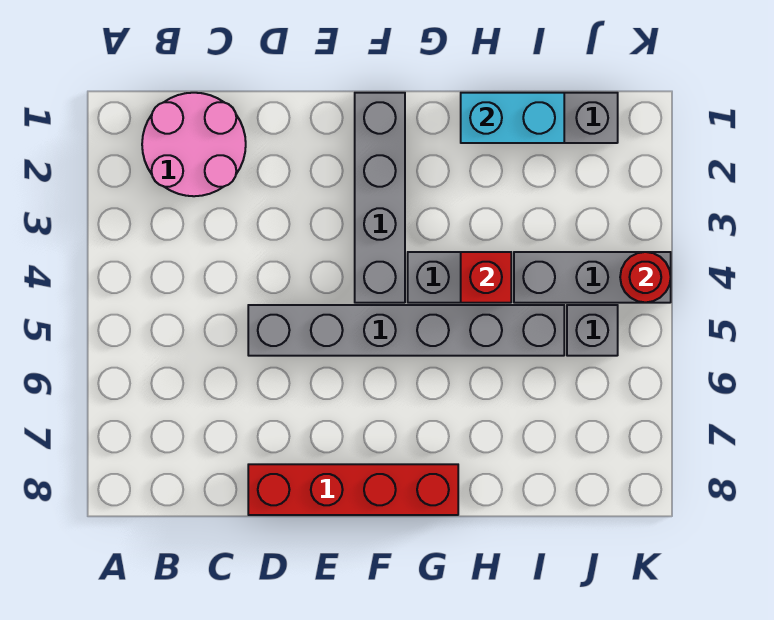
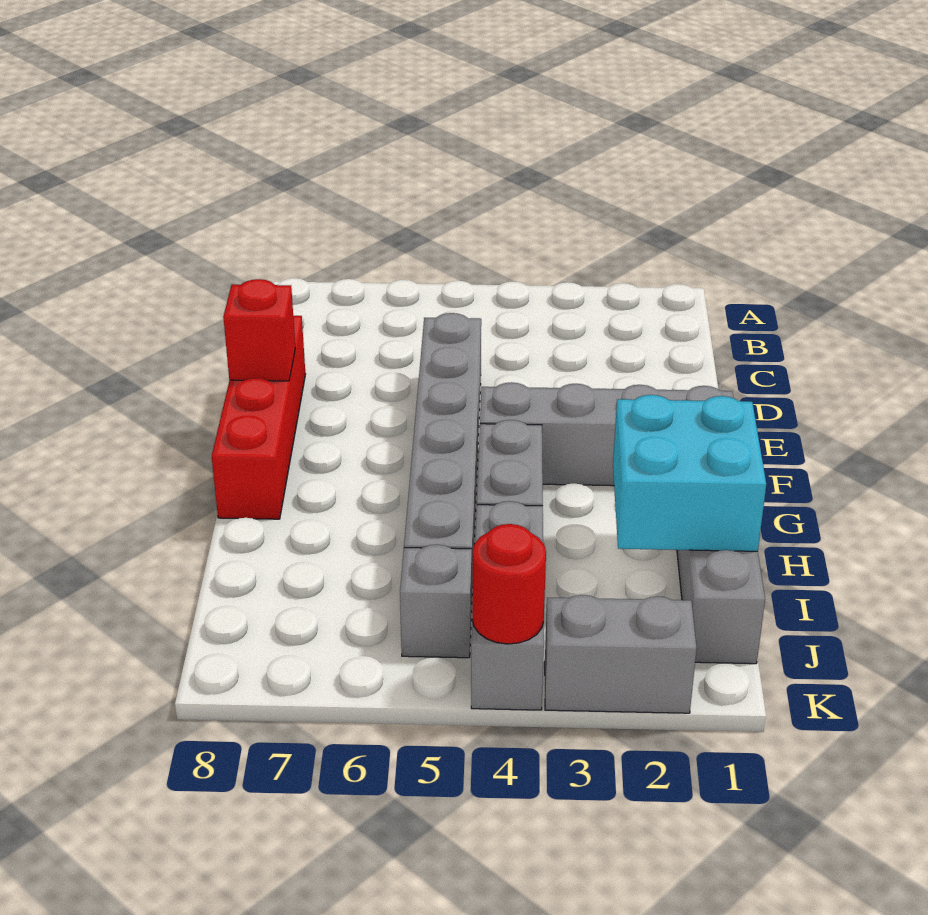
pink round brick B1:C2 level 1 -> none
cyan brick H1:I1 level 2 -> cyan brick H1:I2 level 2
red brick H4 level 2 -> red brick E8 level 2
none -> grey brick K2:K3 level 1

